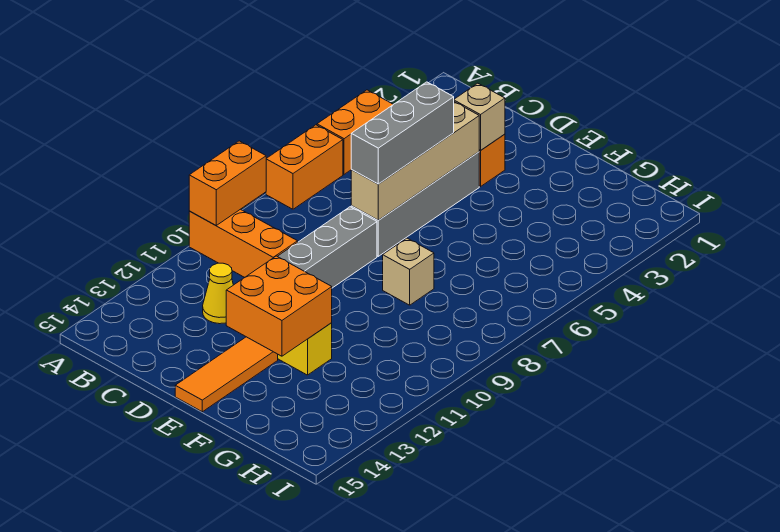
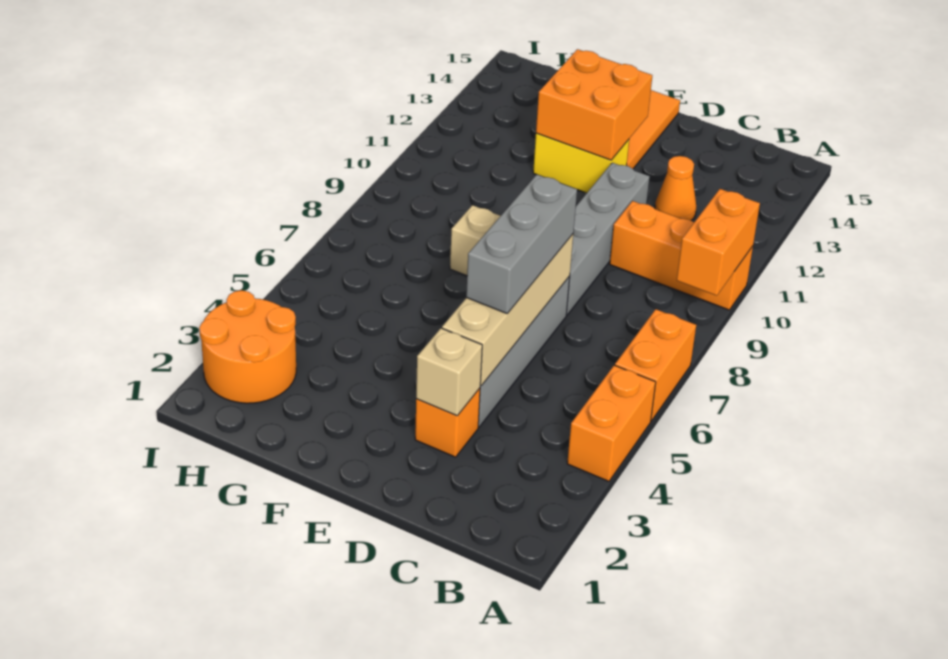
yellow cone C12 level 1 -> orange cone C12 level 1
none -> orange round brick H2:I3 level 1

